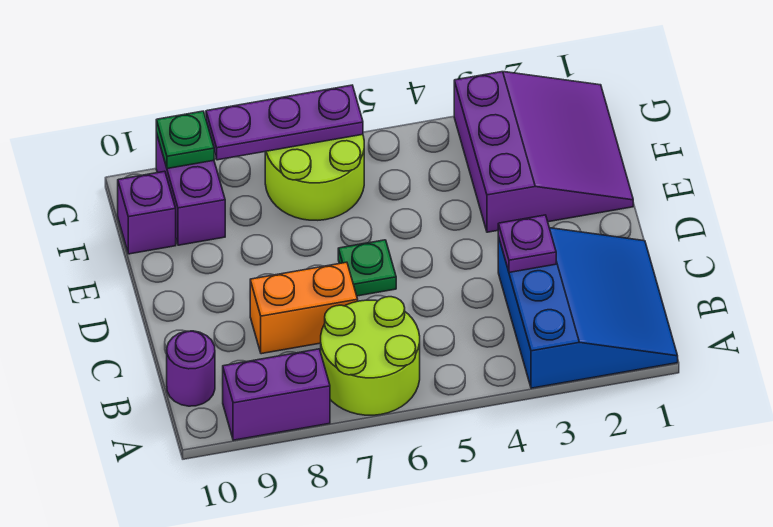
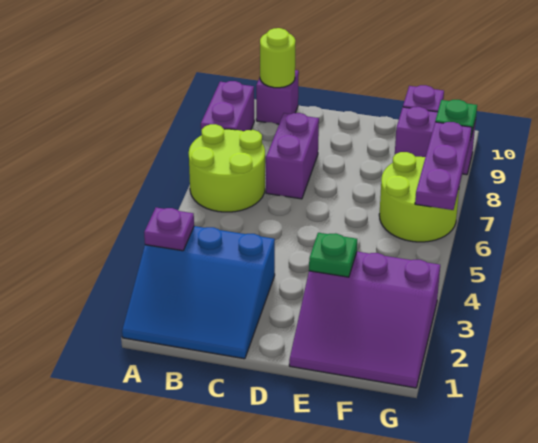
purple round brick B10 level 1 -> purple brick B10 level 1
none -> lime round brick B10 level 2
purple plate C3 level 2 -> purple plate A3 level 2
orange brick C7:C8 level 1 -> purple brick C7:C8 level 1
green plate D6 level 1 -> green plate E3 level 2

